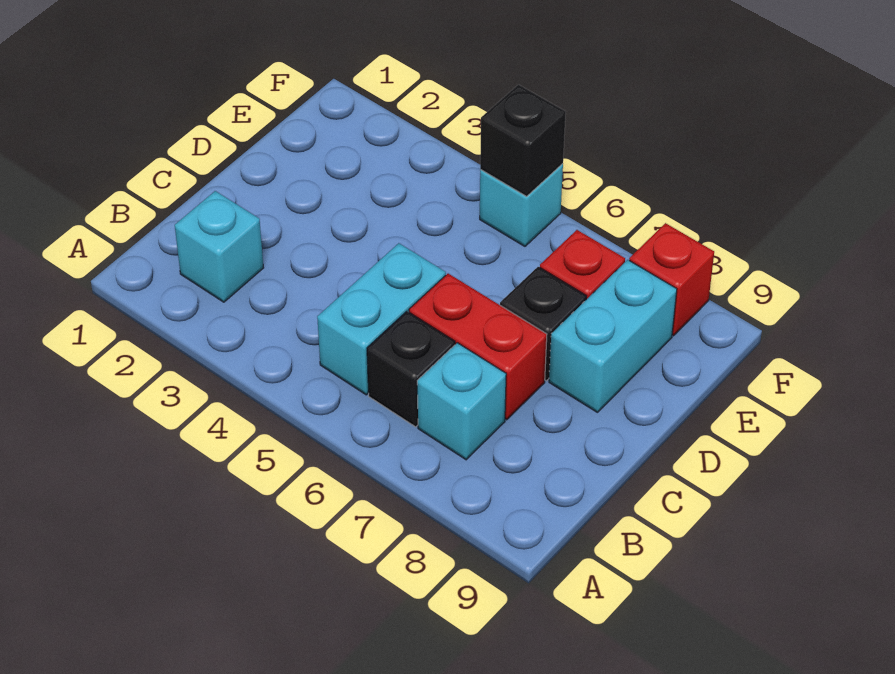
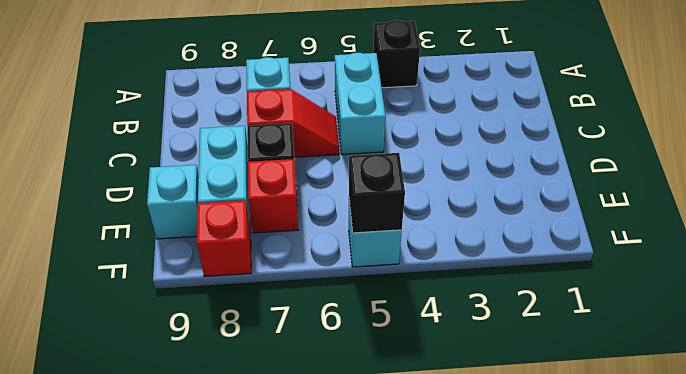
cyan brick B2 level 1 -> cyan brick E9 level 1
black brick B6 level 1 -> black brick A4 level 1
red brick C6:C7 level 1 -> red slope C6:C7 level 1 top 7

